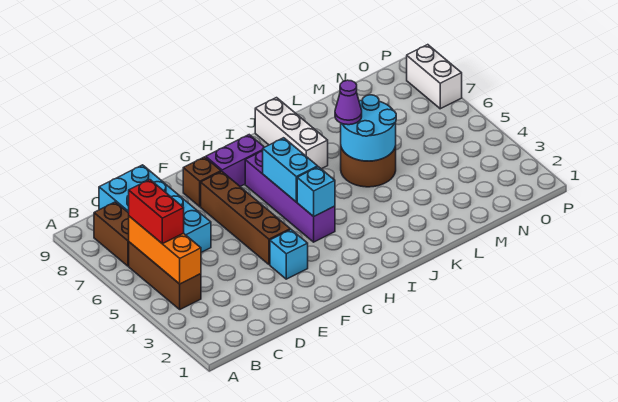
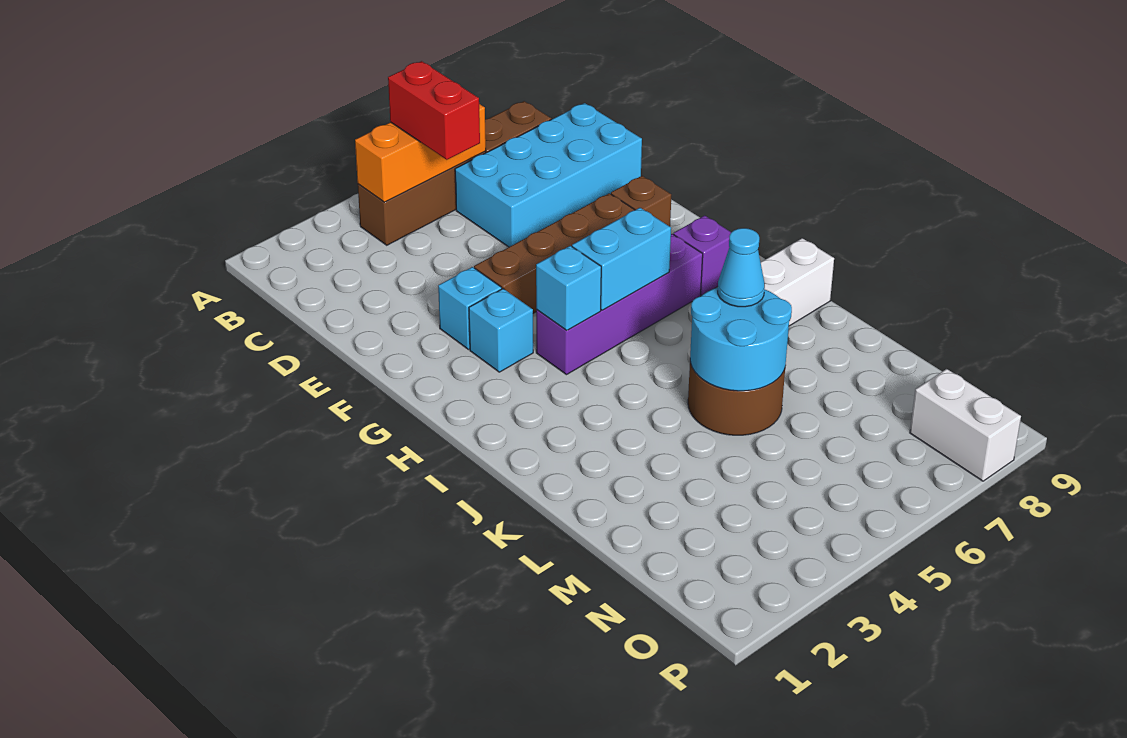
red brick B5:B6 level 3 -> red brick B5:C5 level 3
none -> cyan brick G3 level 1
purple brick G8:H8 level 1 -> purple brick H8 level 1
purple cone K6 level 3 -> cyan cone K6 level 3
white brick P7:P8 level 1 -> white brick O8:P8 level 1

